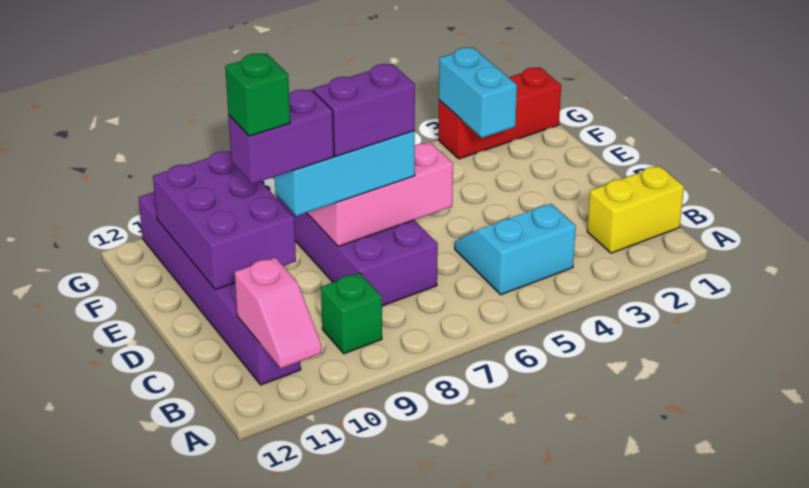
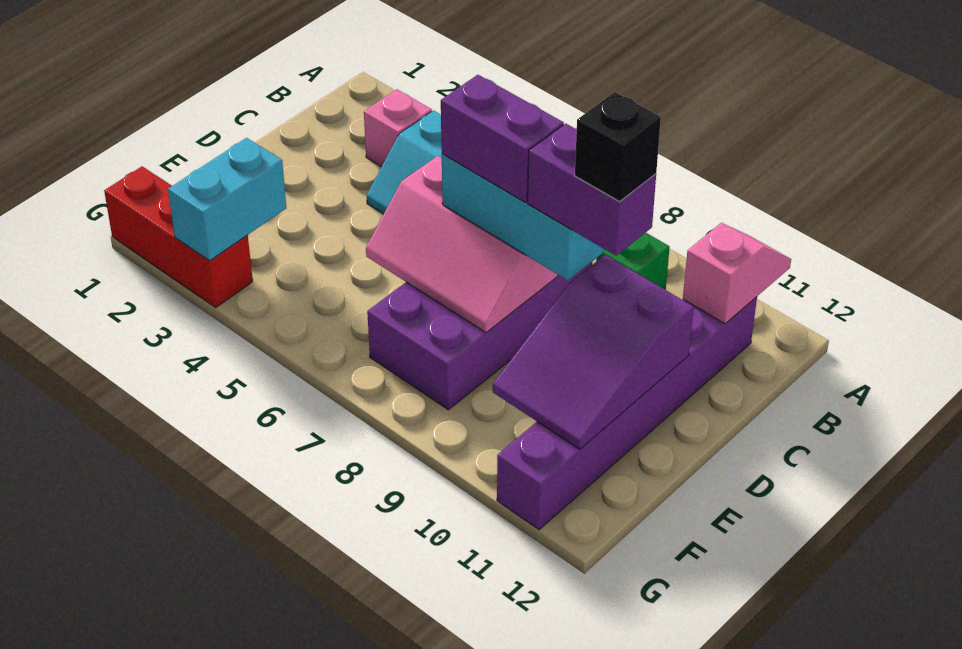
yellow brick B1:B2 level 1 -> none
none -> pink brick B3 level 1
purple brick D10:F11 level 2 -> purple slope D10:F11 level 2 top D
green brick D10 level 5 -> black brick D10 level 5

